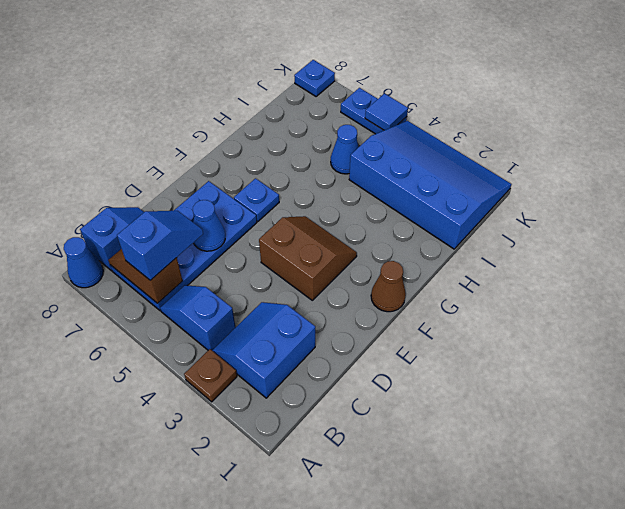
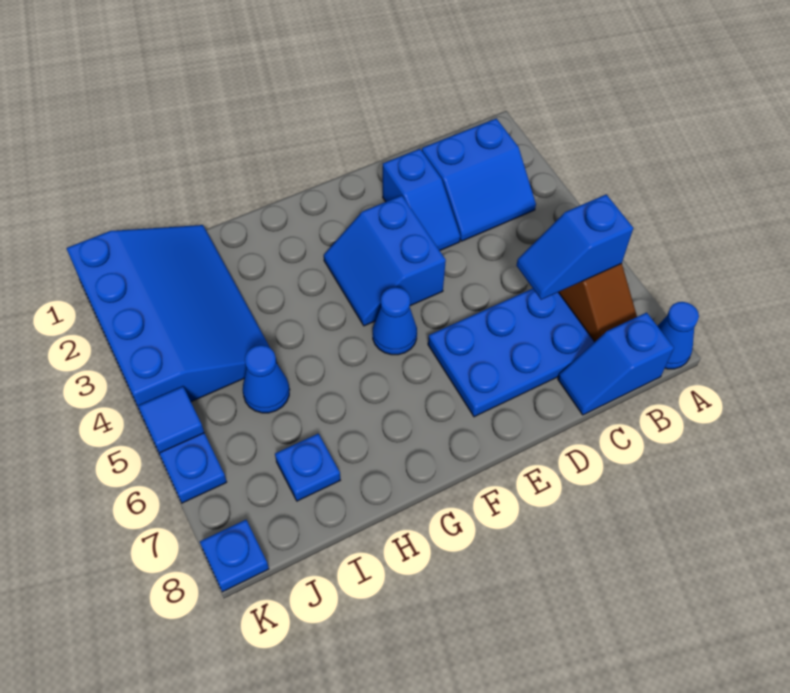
brown plate A3 level 1 -> none
blue slope B4:B5 level 1 top 4 -> blue slope D2:D3 level 1 top 2
blue cone D6 level 2 -> blue cone F5 level 1
brown slope E3:F4 level 1 top E -> blue slope E3:F4 level 1 top E
brown cone F1 level 1 -> none
blue plate F6 level 1 -> blue plate I7 level 1
blue slope I1:K4 level 1 top I -> blue slope I1:K4 level 1 top K

